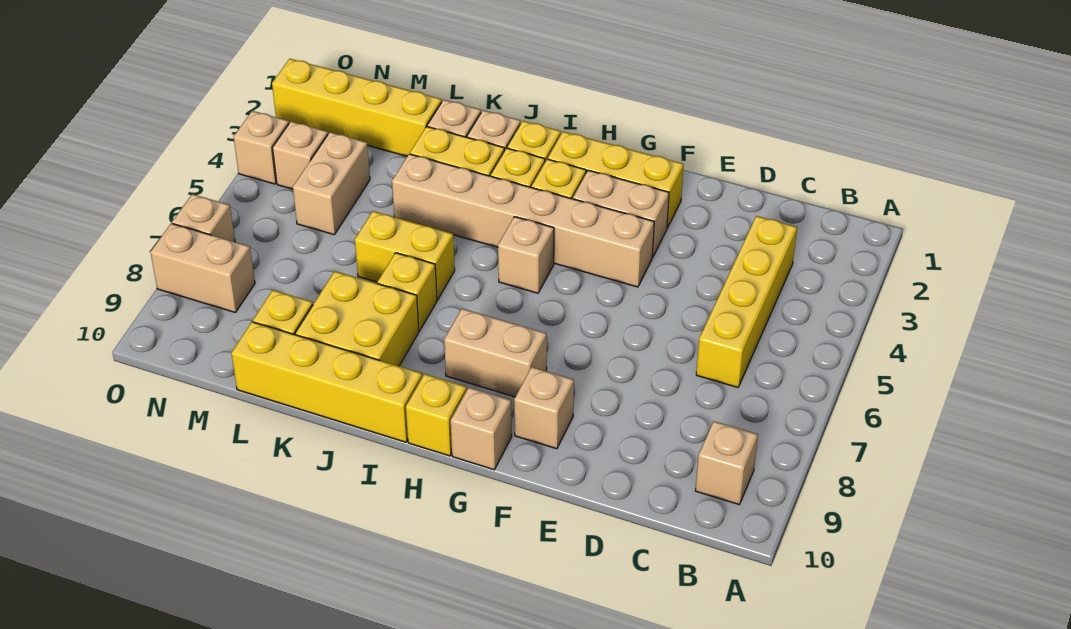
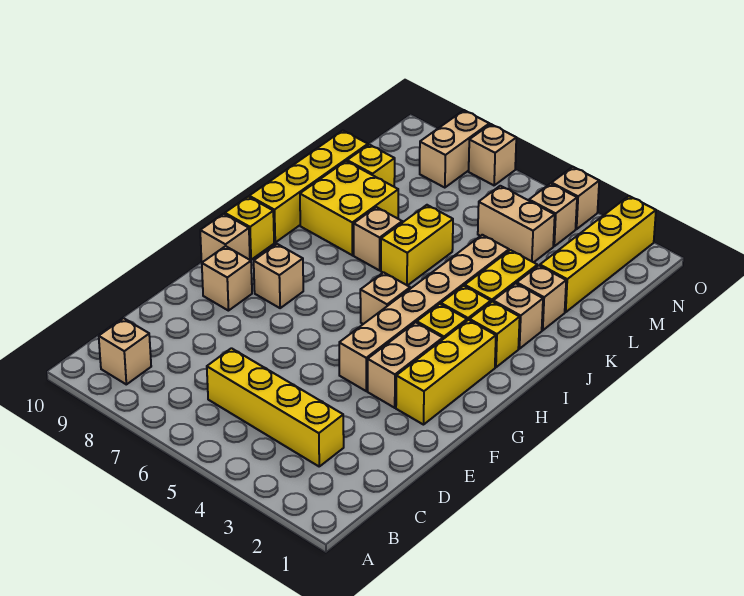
tan brick G8:H8 level 1 -> tan brick G8 level 1
yellow brick J7 level 1 -> tan brick J7 level 1

